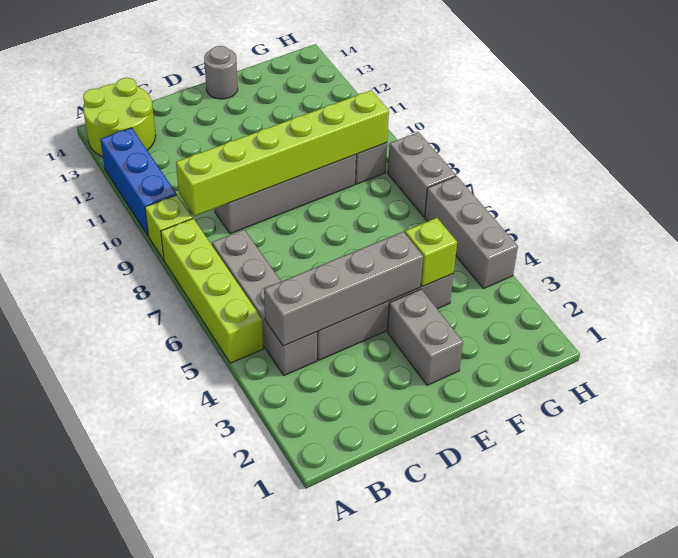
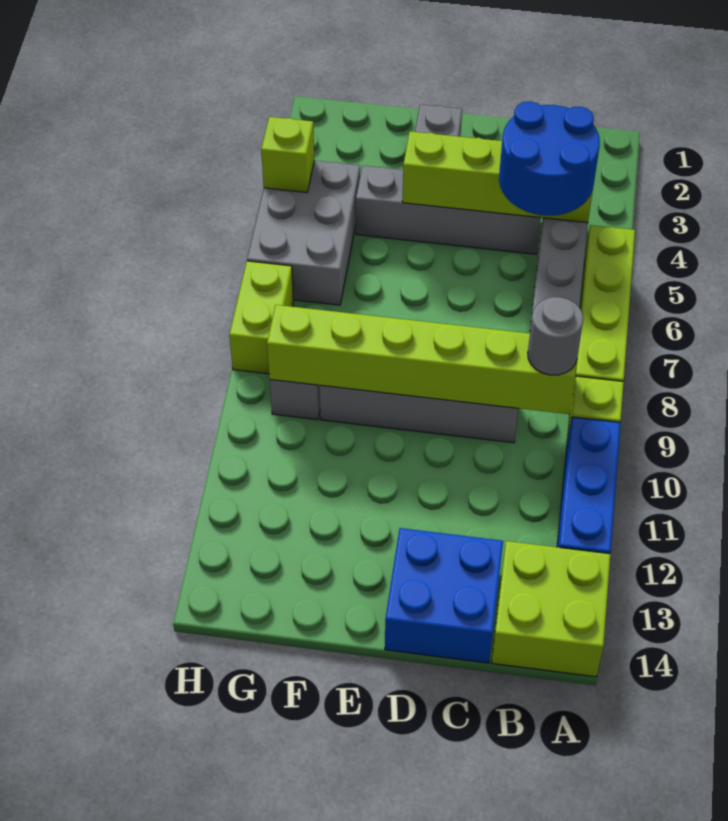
lime round brick A13:B14 level 1 -> lime brick A13:B14 level 1
grey brick B4:E4 level 2 -> lime brick B4:E4 level 2
none -> blue round brick B4:C5 level 3
none -> blue brick C13:D14 level 1
grey round brick E14 level 1 -> grey round brick B9 level 3
lime brick F4 level 2 -> lime brick H4 level 2
grey brick H4:H6 level 1 -> grey brick G4:H6 level 1
grey brick H7:H8 level 1 -> lime brick H7:H8 level 1

